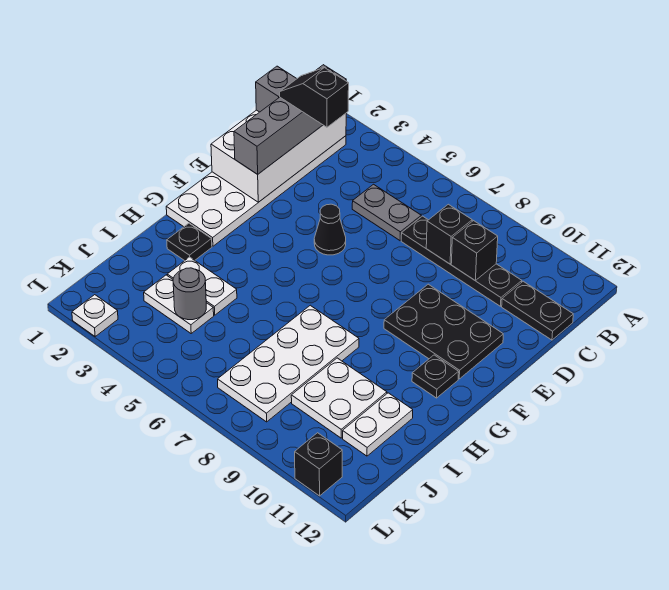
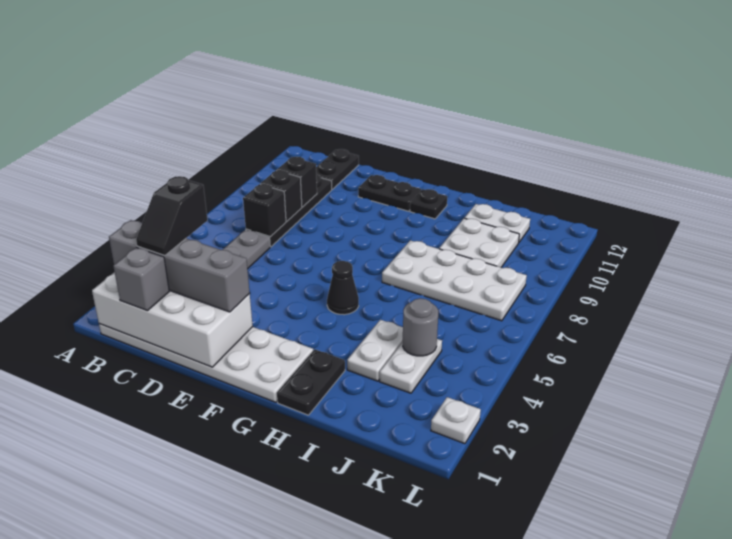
black cone E5 level 1 -> black cone G5 level 1
black plate E9:F11 level 1 -> black plate E11:F11 level 1
black plate H2 level 1 -> black plate H1:H2 level 1
black brick L11 level 1 -> black brick C7 level 2

